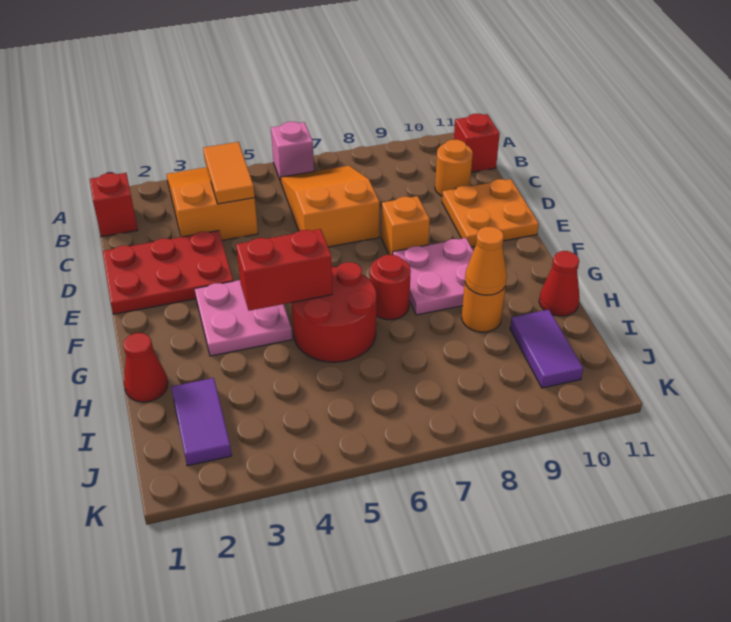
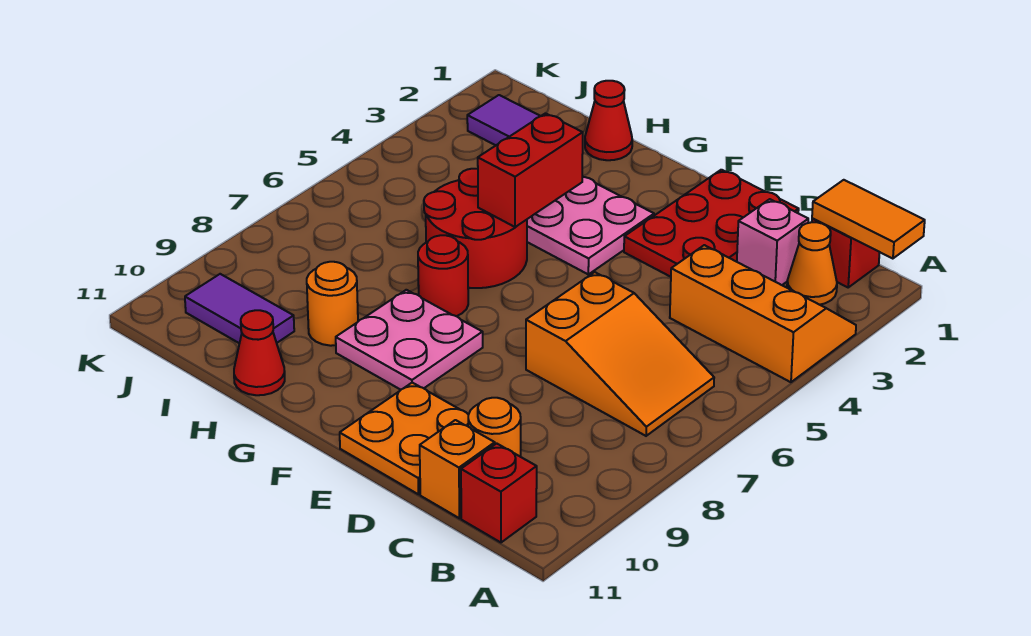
orange slope A3:C4 level 1 top C -> orange slope A3:C4 level 1 top 4
pink brick A6 level 1 -> pink brick C2 level 1
orange tile B4:C4 level 2 -> orange tile A1:B1 level 2
orange brick E8 level 1 -> orange brick C11 level 1
orange cone H9 level 2 -> orange cone B2 level 1

